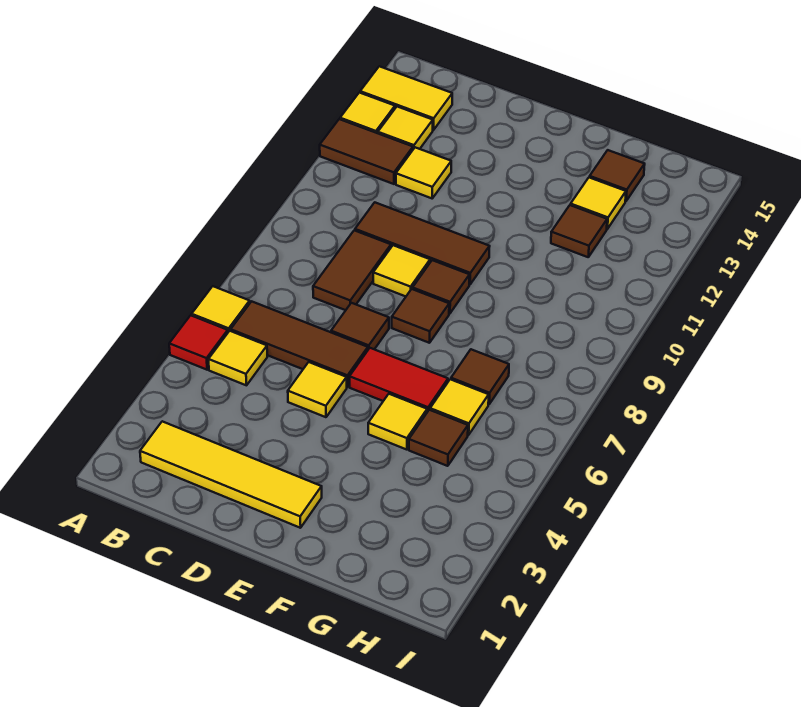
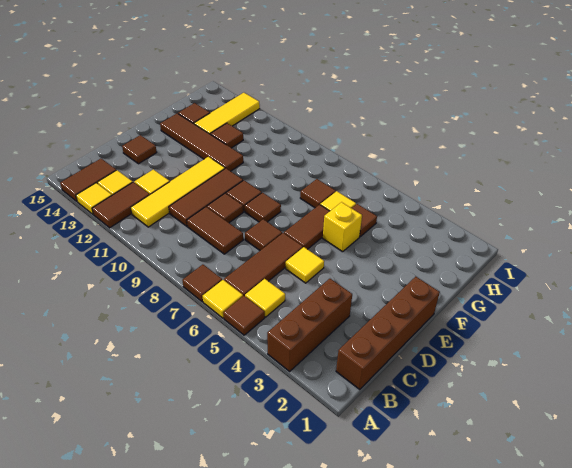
none -> brown brick A3:C3 level 1
red tile A5 level 1 -> brown tile A5 level 1
none -> brown tile A7 level 1
yellow tile A14:B14 level 1 -> brown tile A14:B14 level 1
none -> brown brick B1:E1 level 1
yellow tile B2:E2 level 1 -> yellow tile B11:E11 level 1
yellow tile D9 level 1 -> brown tile D9 level 1
none -> brown tile D14 level 1
red tile E6:F6 level 1 -> brown tile E6:F6 level 1
yellow tile F5 level 1 -> yellow brick F5 level 1
none -> brown tile F11:F14 level 1
yellow tile G13 level 1 -> yellow tile G13:I13 level 1

